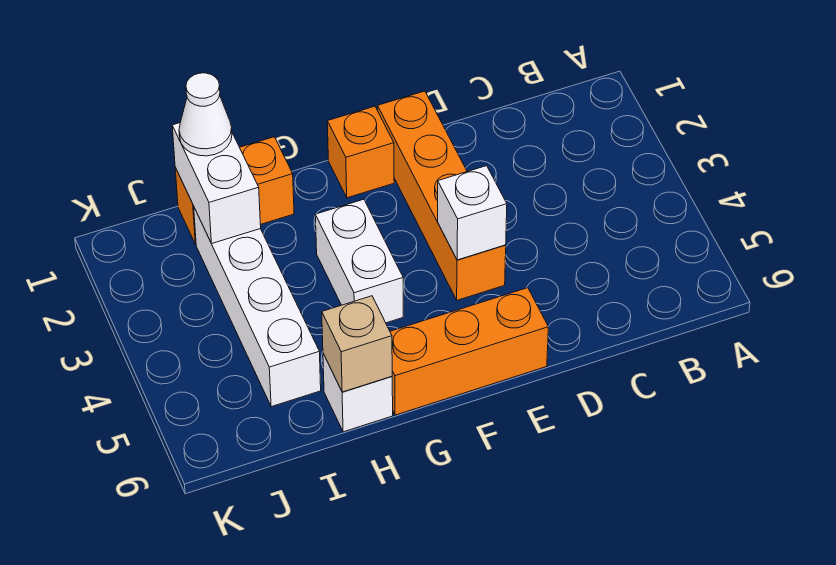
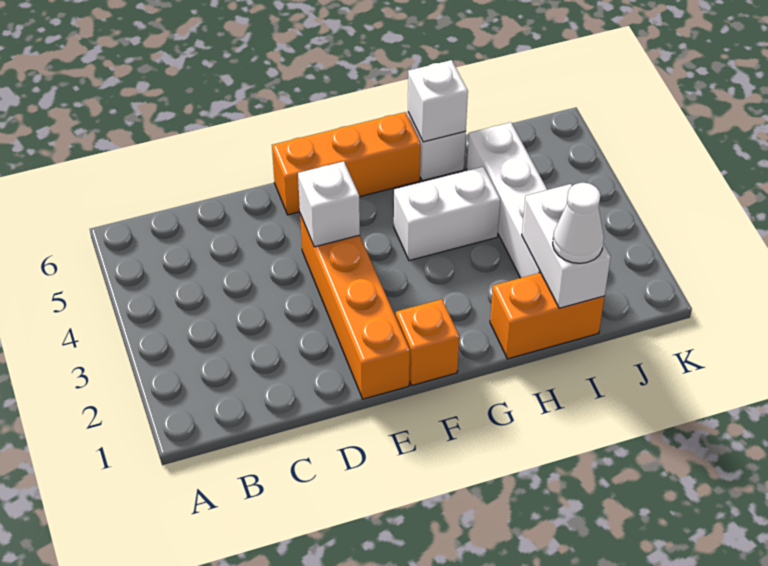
white brick G3:G4 level 1 -> white brick G4:H4 level 1
tan brick H6 level 2 -> white brick H6 level 2

